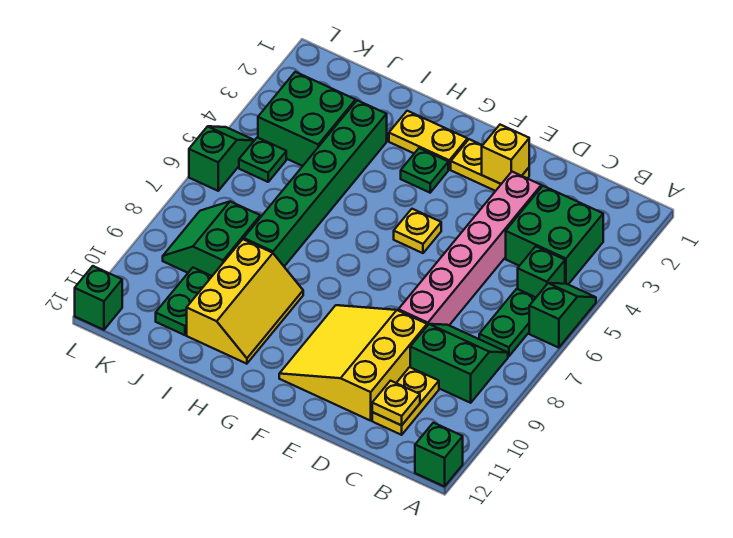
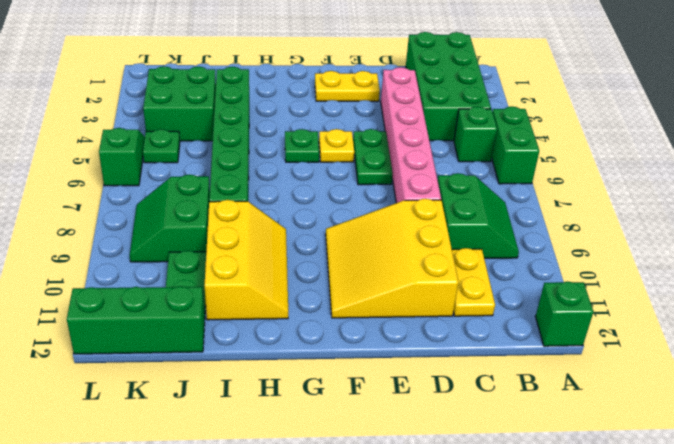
green slope A5:A6 level 1 top 6 -> green brick A5:A6 level 1
green brick B3:C4 level 1 -> green brick B1:C4 level 1
green plate B6:B7 level 1 -> green plate E5:E6 level 1
green slope B8:C9 level 1 top 9 -> green slope B8:C9 level 1 top C
yellow plate C11 level 2 -> none
yellow brick E2 level 2 -> none
yellow plate G2:H2 level 1 -> none
green plate G3 level 1 -> green plate G5 level 1
green brick L12 level 1 -> green brick J12:L12 level 1

